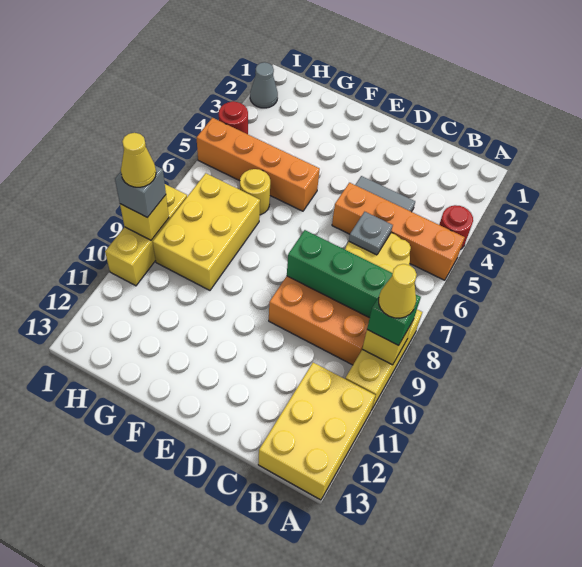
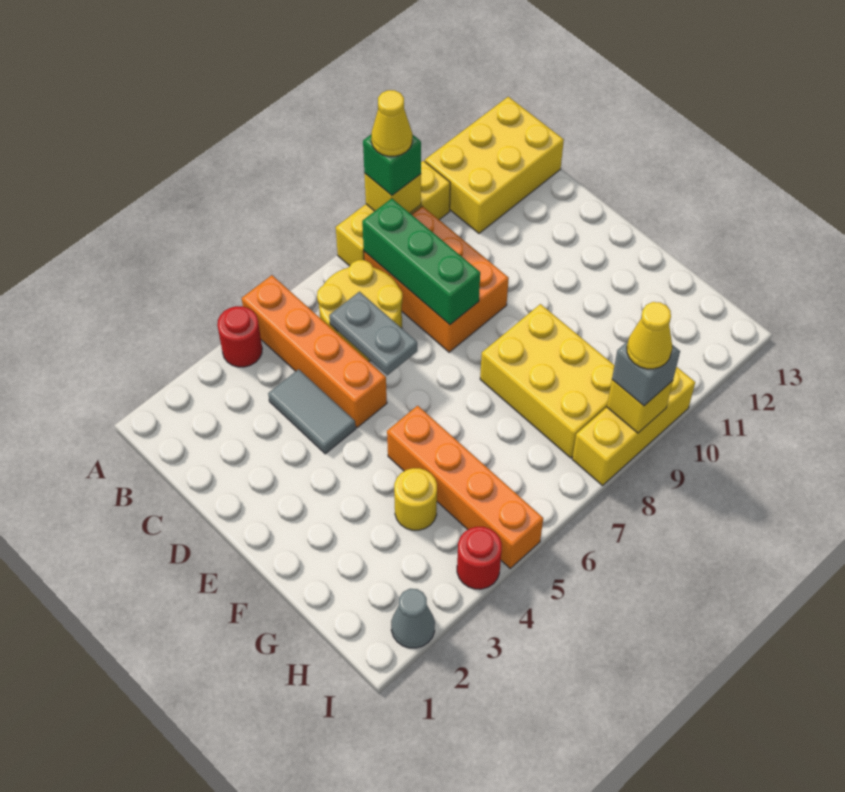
grey plate C6 level 2 -> grey plate C6:D6 level 2
yellow round brick G6 level 1 -> yellow round brick G4 level 1
yellow brick G7:H9 level 1 -> yellow brick F8:H9 level 1

